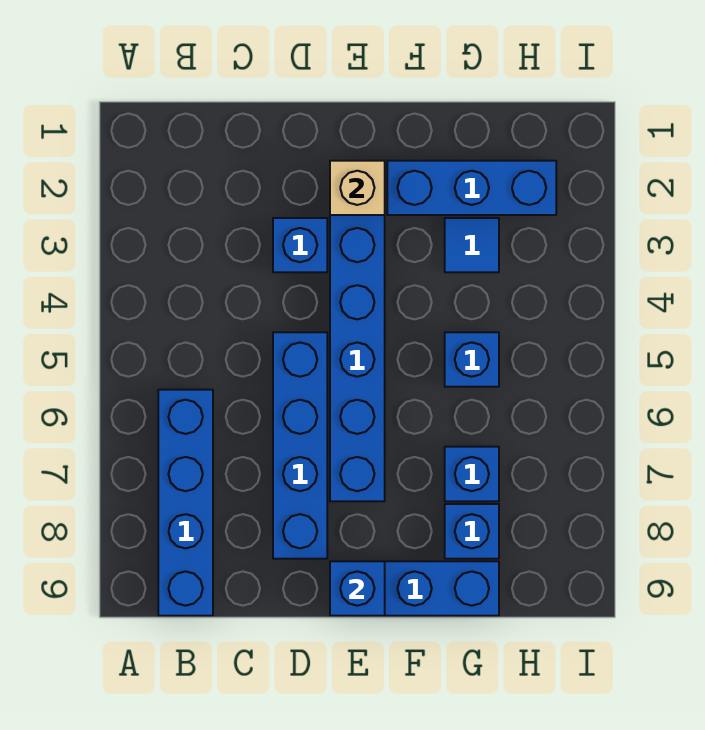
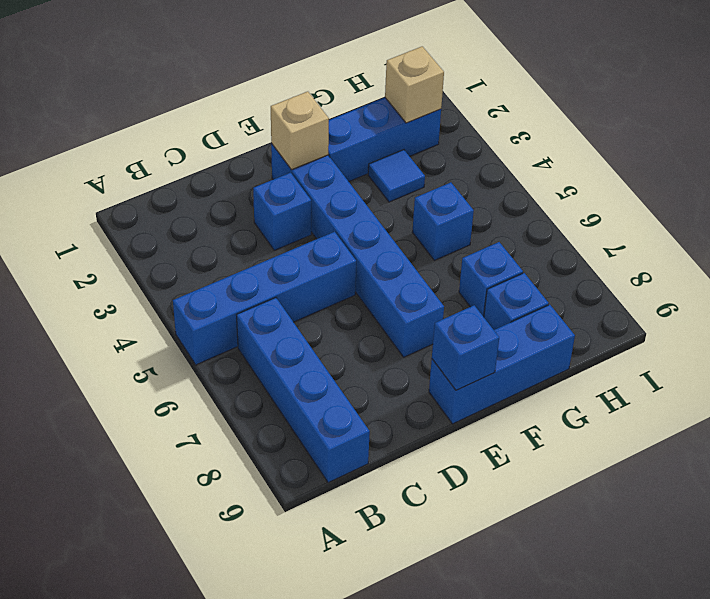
blue brick D5:D8 level 1 -> blue brick A5:D5 level 1
none -> tan brick H2 level 2

